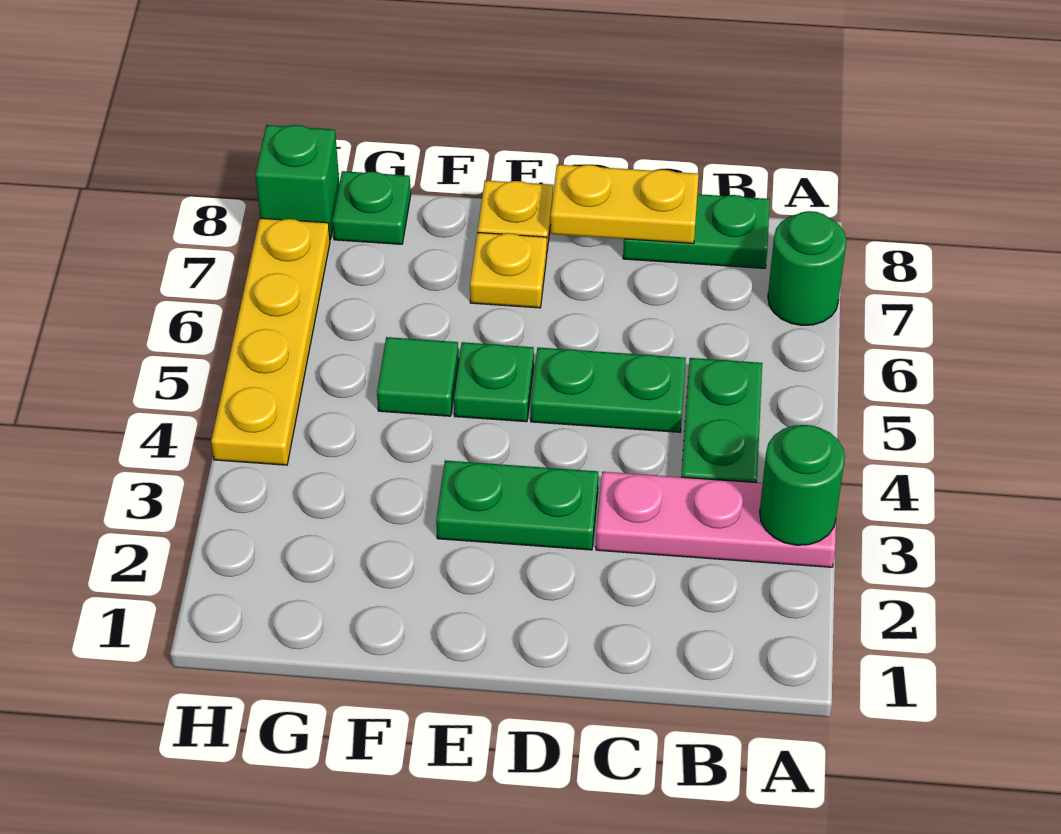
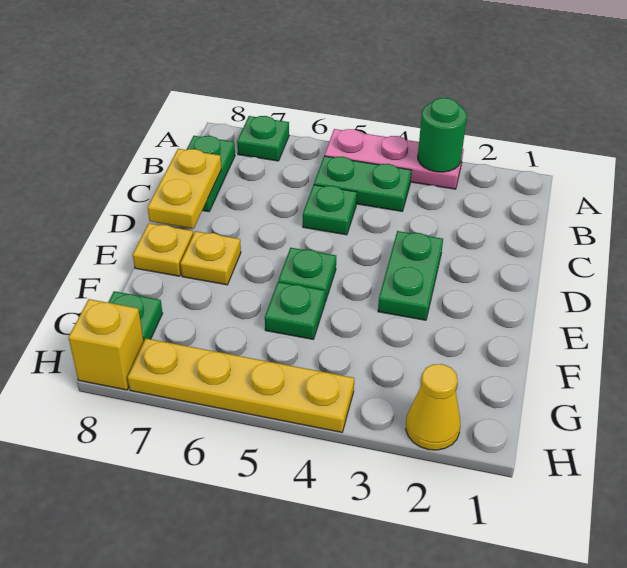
pink plate A3:C3 level 1 -> pink plate A3:A5 level 1
green round brick A7 level 1 -> green plate A7 level 1
green plate C5:D5 level 1 -> green plate C5 level 1
green tile F5 level 1 -> green plate F5 level 1
none -> yellow cone H2 level 1
green brick H8 level 1 -> yellow brick H8 level 1

